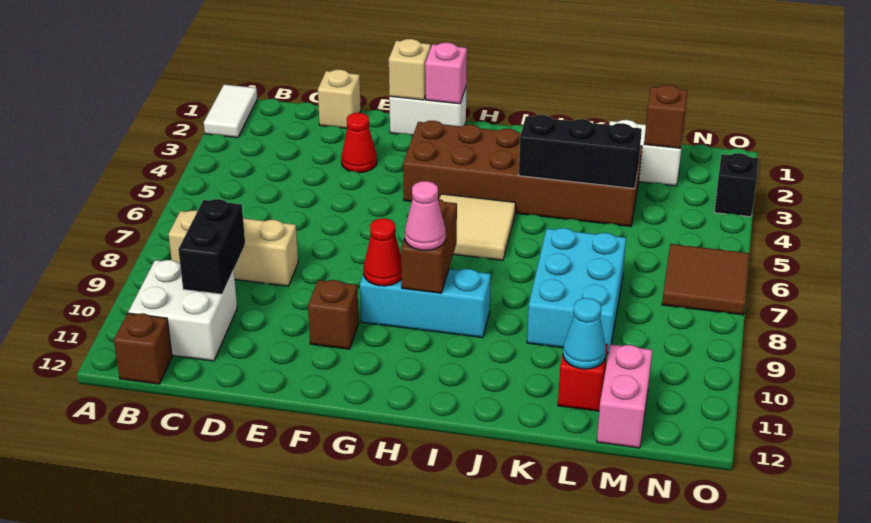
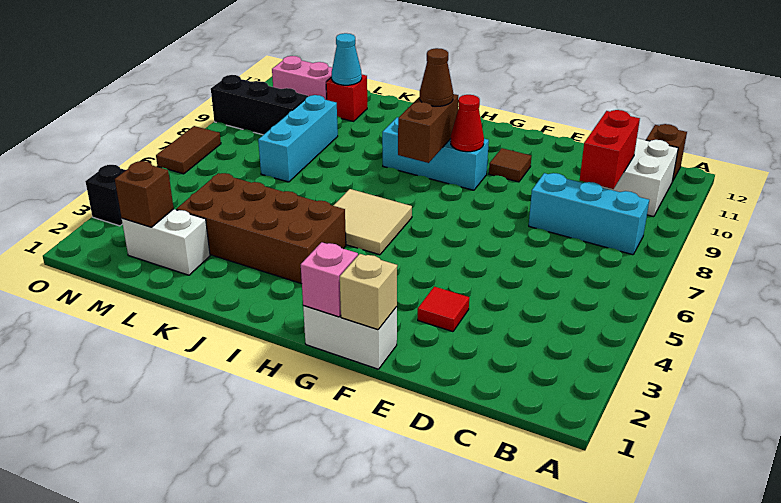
white tile A1:A2 level 1 -> none
tan brick B8:D8 level 1 -> cyan brick B8:D8 level 1
black brick C9:C10 level 2 -> red brick C9:C10 level 2
tan brick D1 level 1 -> none
red cone E3 level 1 -> red tile E3 level 1
brown brick F10 level 1 -> brown tile F10 level 1
brown brick G3:L4 level 1 -> brown brick I3:L4 level 1
pink cone H9 level 3 -> brown cone H9 level 3
black brick J4:L4 level 2 -> black brick M9:O9 level 1
cyan brick K7:L9 level 1 -> cyan brick L7:L9 level 1
pink brick M11:M12 level 1 -> pink brick M11:N11 level 1
brown tile N6:O7 level 1 -> brown tile O6:O7 level 1

